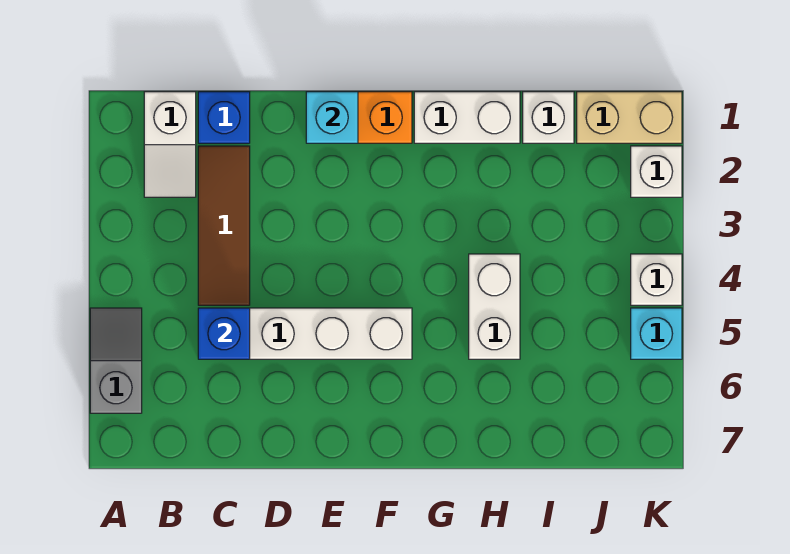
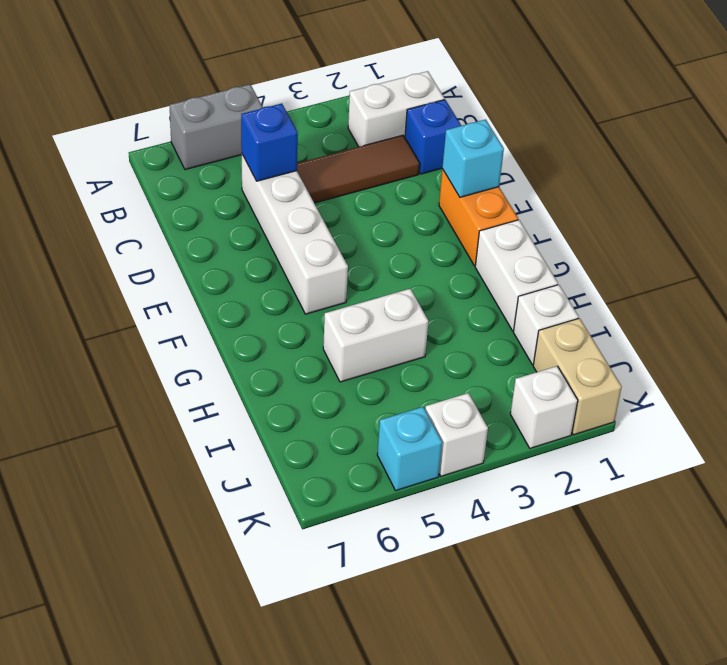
grey slope A5:A6 level 1 top 6 -> grey brick A5:A6 level 1
white slope B1:B2 level 1 top 1 -> white brick B1:B2 level 1

